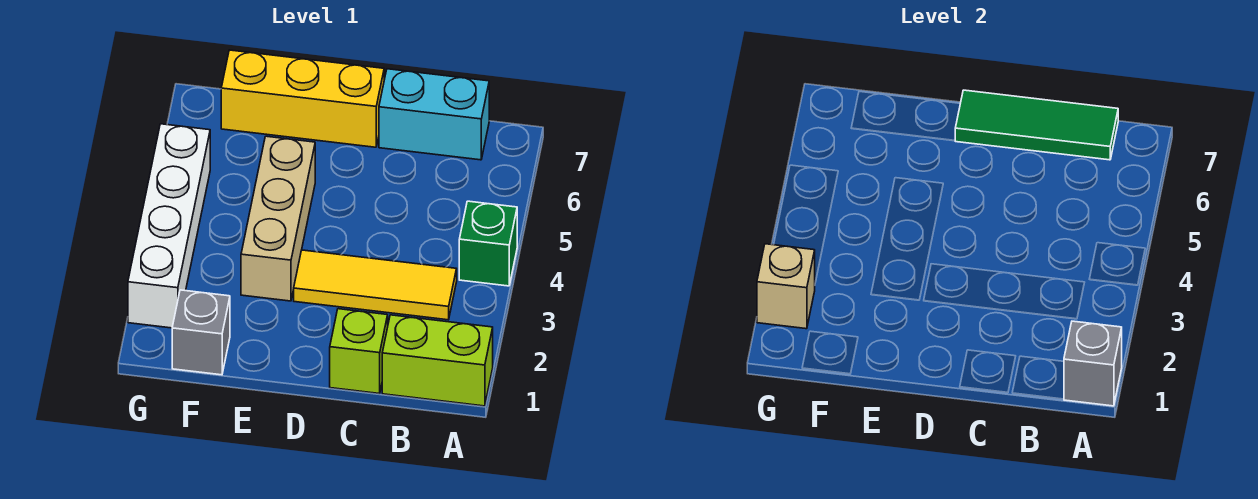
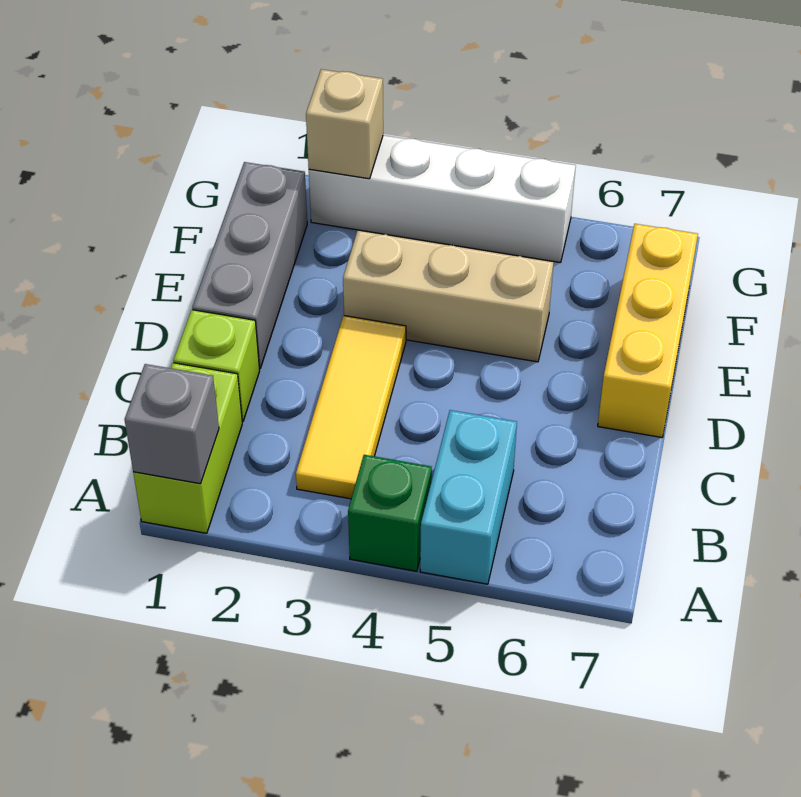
cyan brick B7:C7 level 1 -> cyan brick A5:B5 level 1
green tile B7:D7 level 2 -> none
grey brick F1 level 1 -> grey brick D1:F1 level 1

